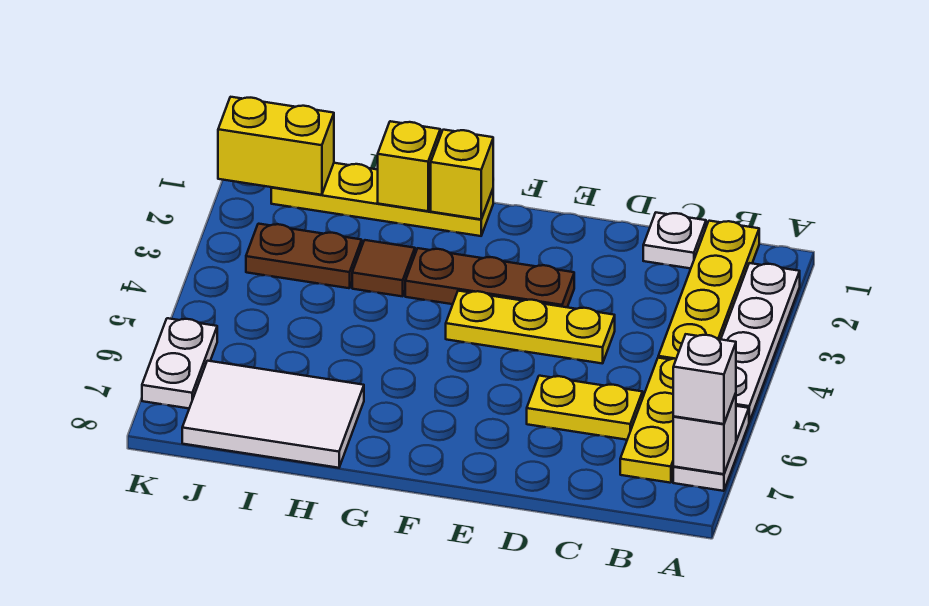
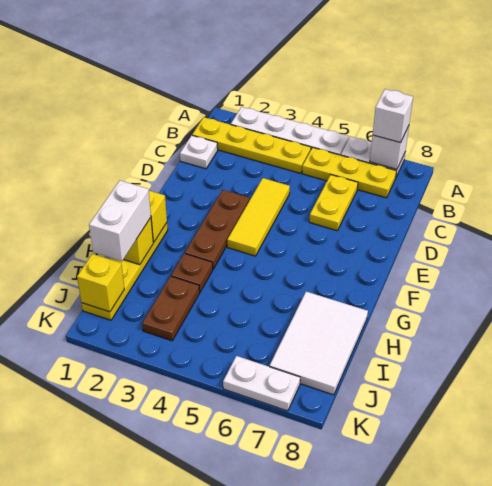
yellow plate D4:F4 level 1 -> yellow tile D4:F4 level 1
none -> white brick H1:I1 level 3
brown tile H3 level 1 -> brown plate H3 level 1
yellow brick J1:K1 level 2 -> yellow brick J1 level 2

